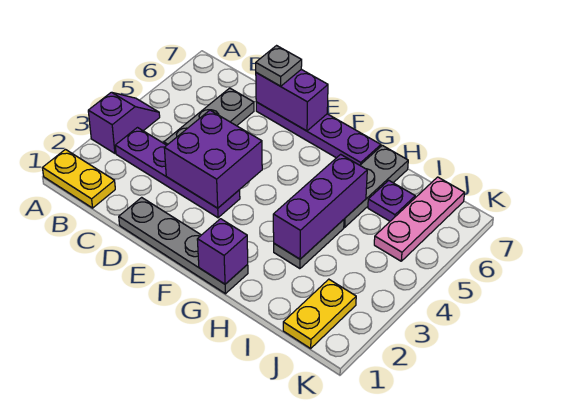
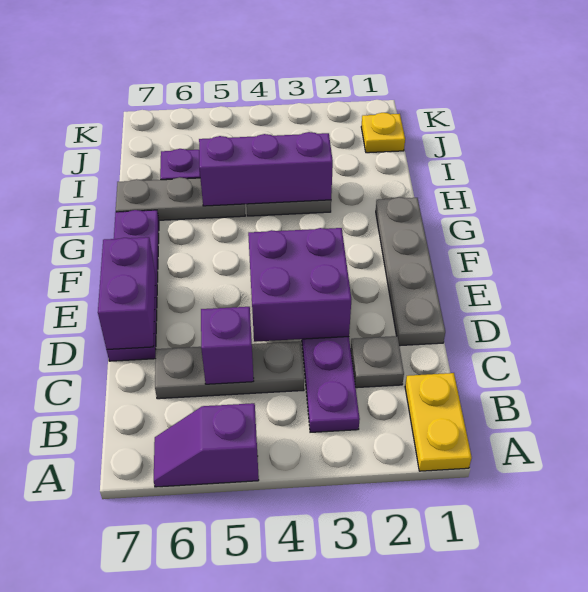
purple slope A3:A4 level 1 top 3 -> purple slope A5:A6 level 1 top 5
grey plate D7 level 3 -> grey plate C2 level 1
purple brick G1 level 2 -> purple brick C5 level 2
yellow plate J1:J2 level 1 -> yellow plate J1 level 1
pink plate J5:J7 level 1 -> none

